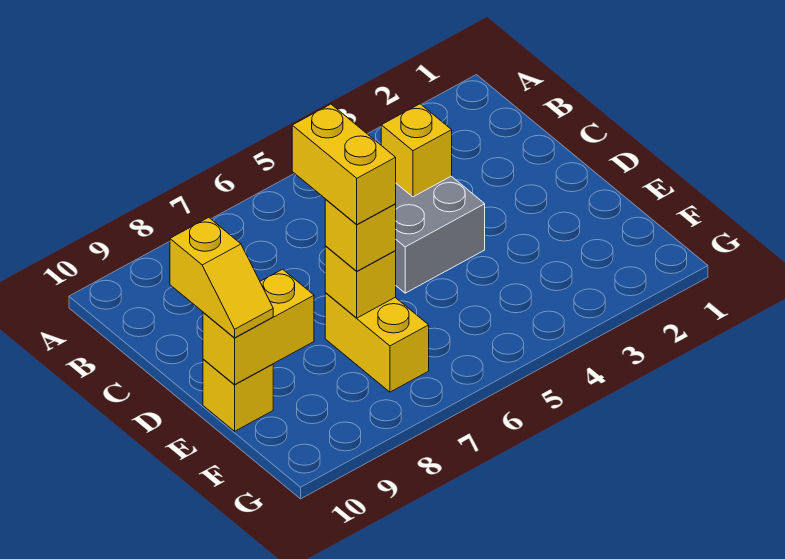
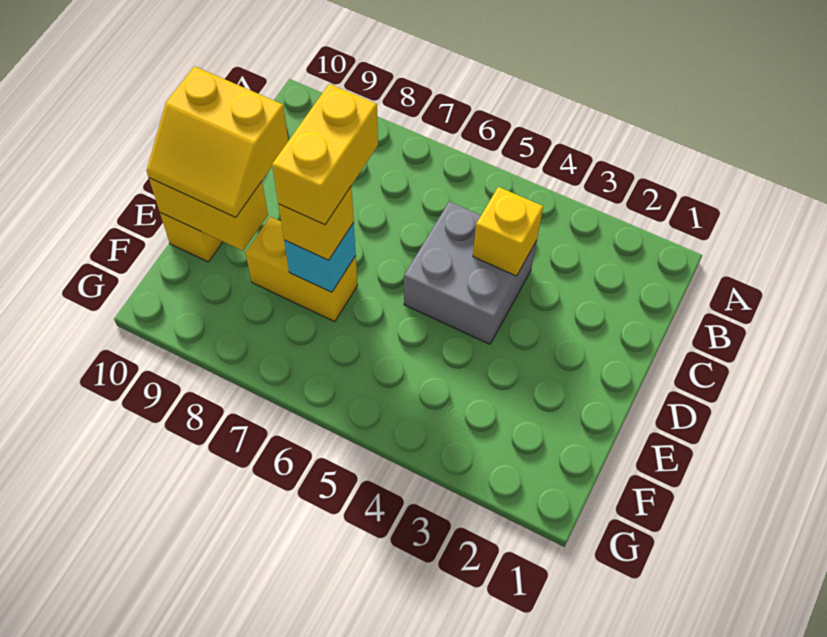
yellow slope D10:E10 level 3 top D -> yellow slope D9:E10 level 3 top D
yellow brick E7:F7 level 1 -> yellow brick E7:E8 level 1
yellow brick E7 level 2 -> cyan brick E7 level 2

